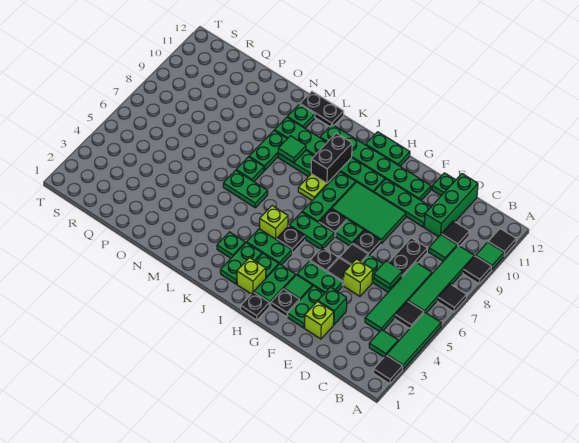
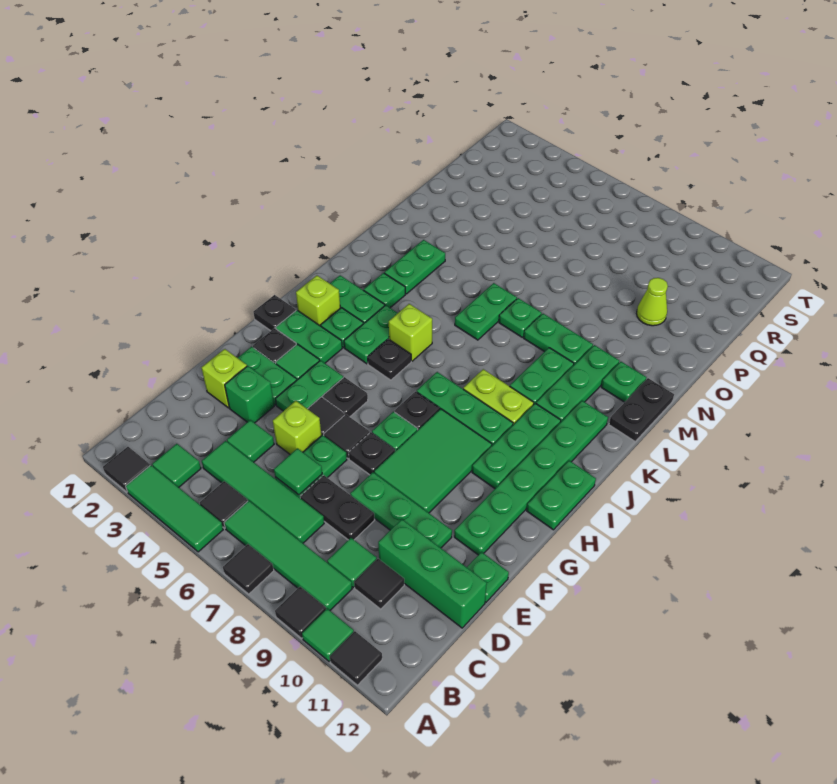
green plate E10:G10 level 1 -> green plate E8:E10 level 1
green plate H6:I6 level 1 -> green plate L3:M3 level 1
black brick J9:J10 level 2 -> none
green tile L9 level 2 -> green tile D4 level 1
none -> lime cone P10 level 1

